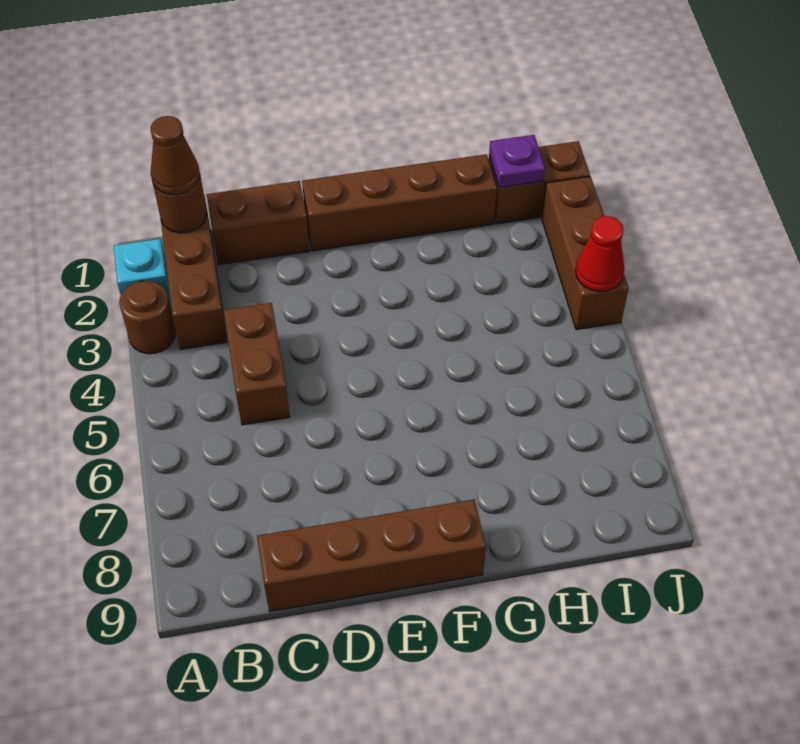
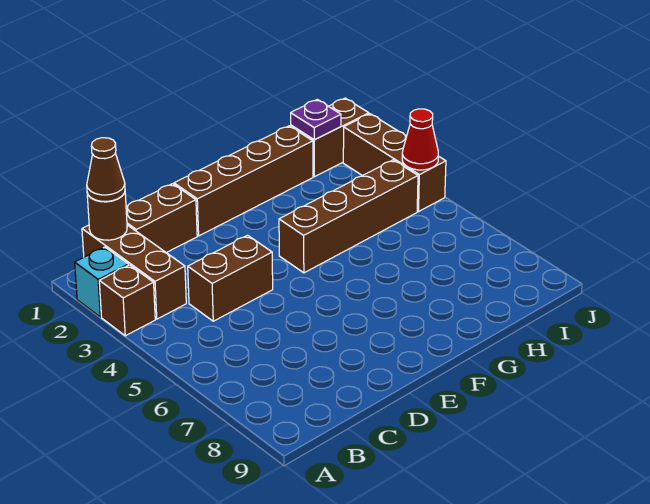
brown round brick A3 level 1 -> brown brick A3 level 1
brown brick C4:C5 level 1 -> brown brick C4:D4 level 1
brown brick C9:F9 level 1 -> brown brick F4:I4 level 1

